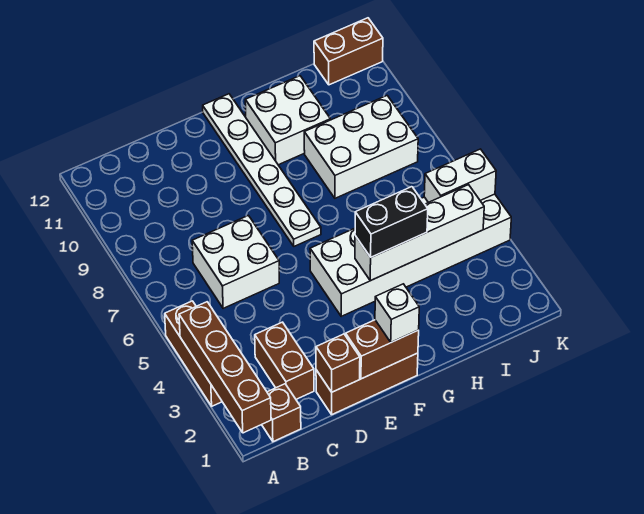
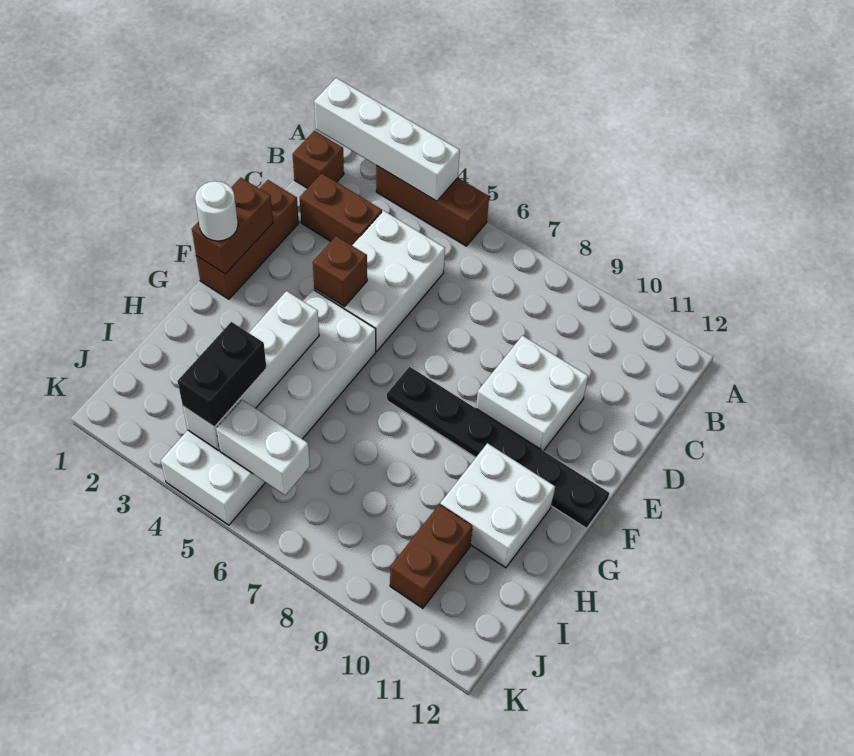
brown brick A1:A4 level 2 -> white brick A1:A4 level 2
white brick C6:D7 level 1 -> white brick D9:E10 level 1
brown brick D1 level 2 -> brown brick E4 level 2
white brick F1 level 3 -> white round brick F1 level 3
white plate F7:F12 level 1 -> black plate F7:F12 level 1
black brick G4:H4 level 3 -> black brick I4:J4 level 3
white brick H8:J9 level 1 -> white brick C4:E5 level 1
white brick J5:K5 level 2 -> white brick J5:J6 level 2
brown brick J12:K12 level 1 -> brown brick I10:J10 level 1

